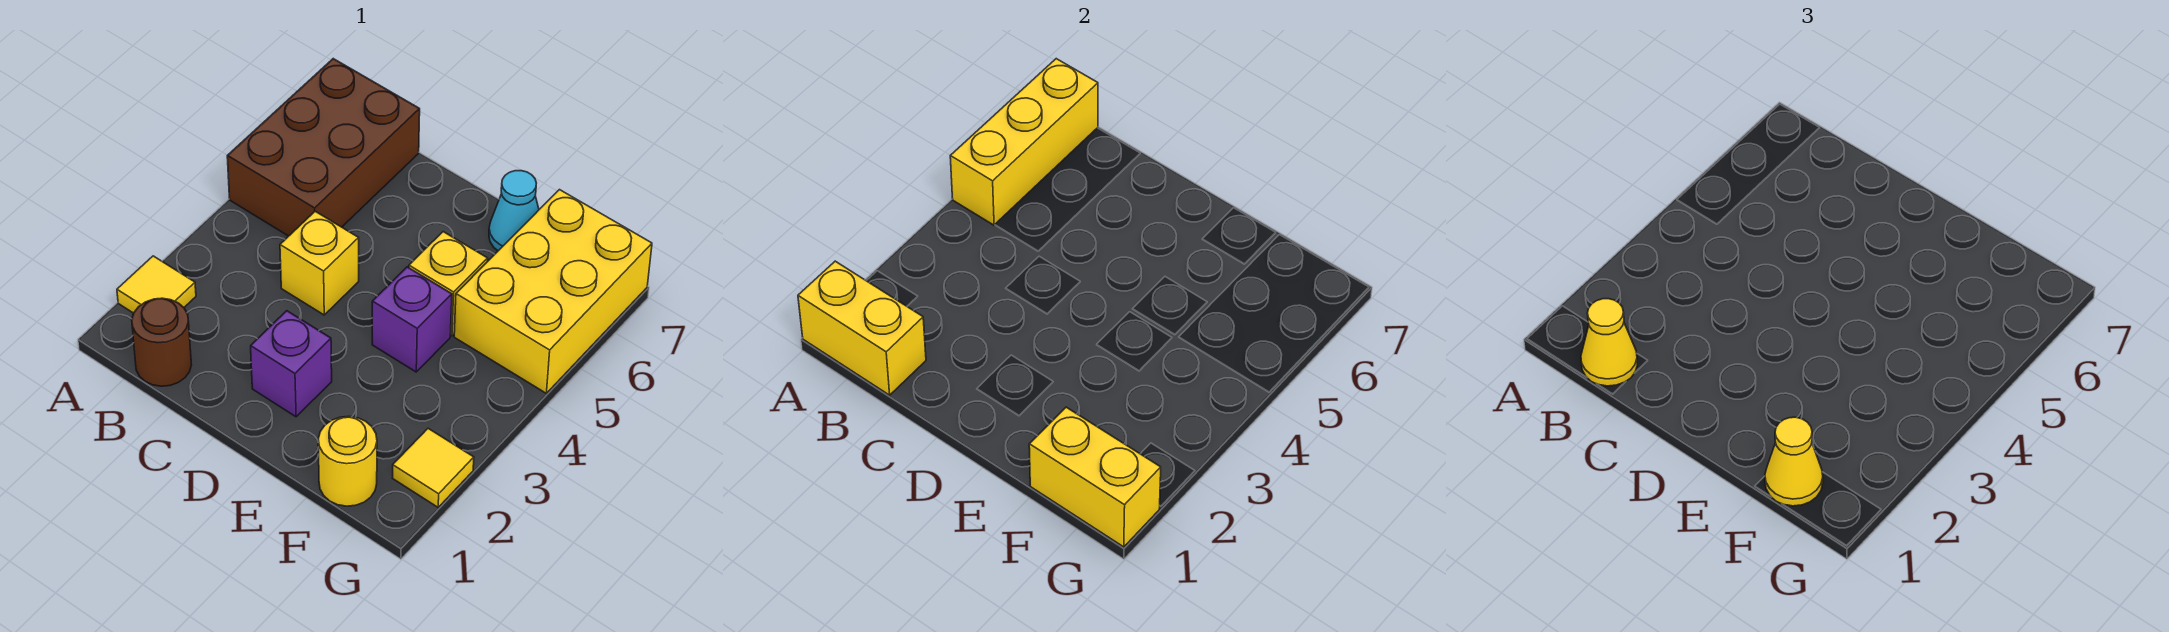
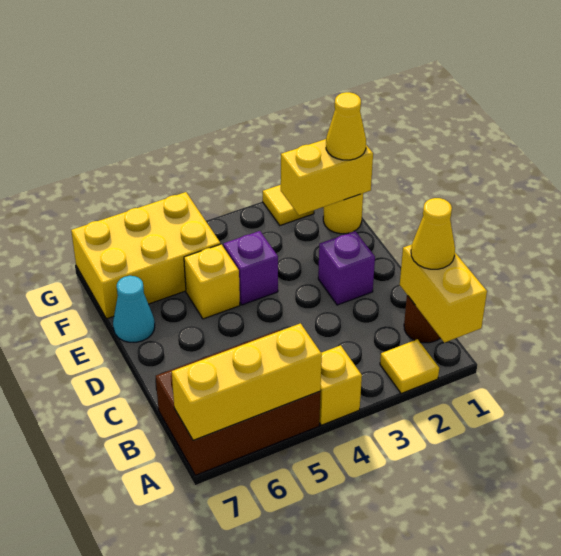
yellow brick C4 level 1 -> yellow brick A4 level 1
yellow brick F1:G1 level 2 -> yellow brick F1:F2 level 2

